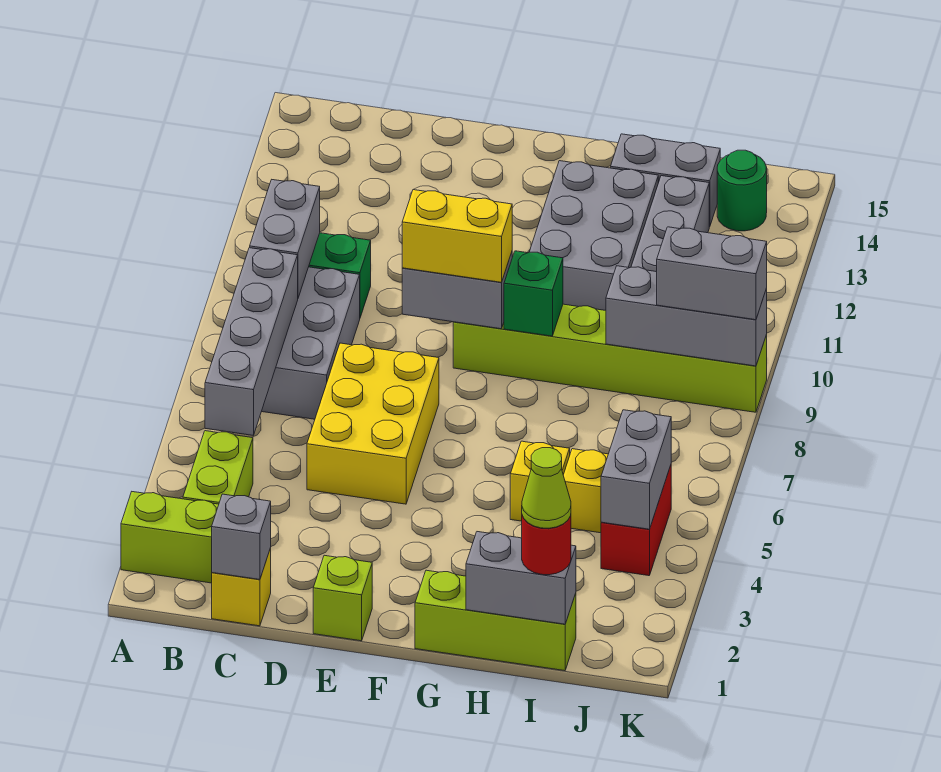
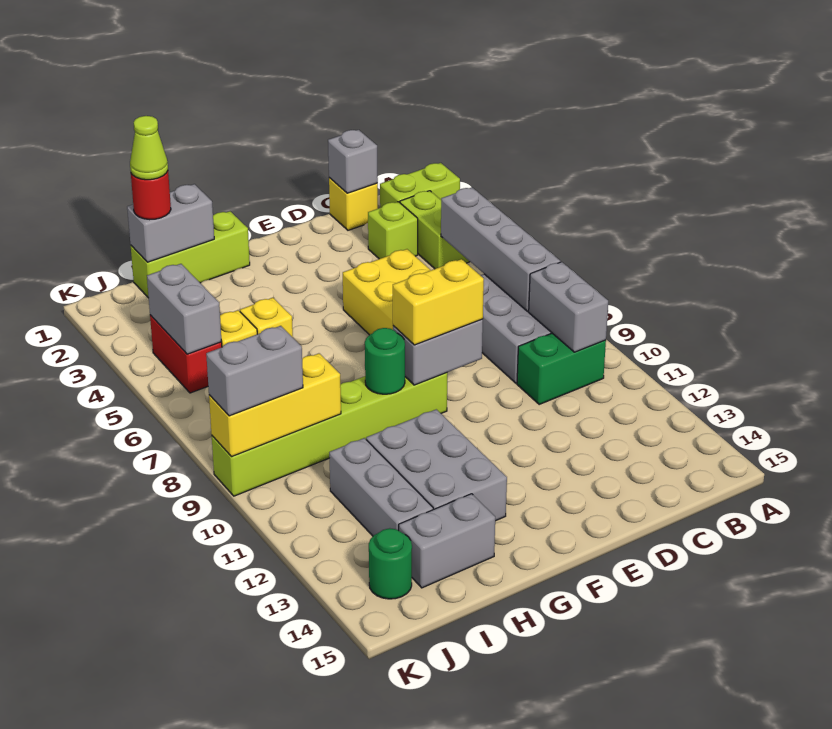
lime brick E1 level 1 -> lime brick C3 level 1
green brick G9 level 2 -> green round brick G9 level 2
grey brick I9:K9 level 2 -> yellow brick I9:K9 level 2

